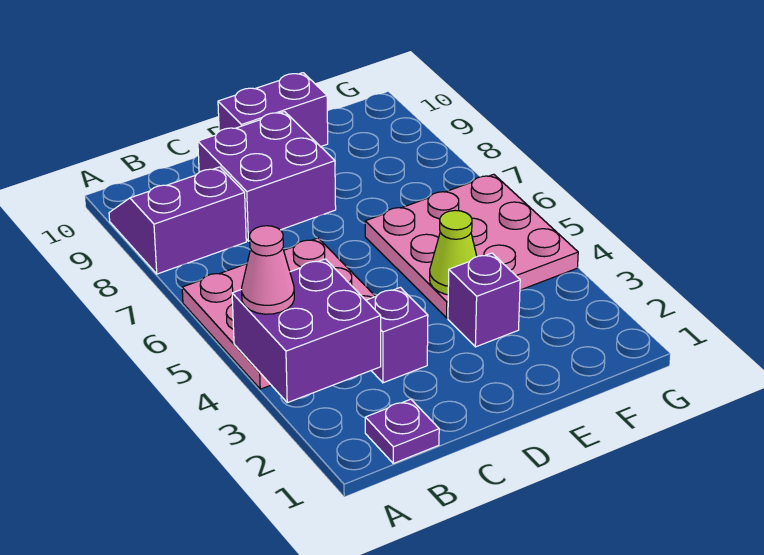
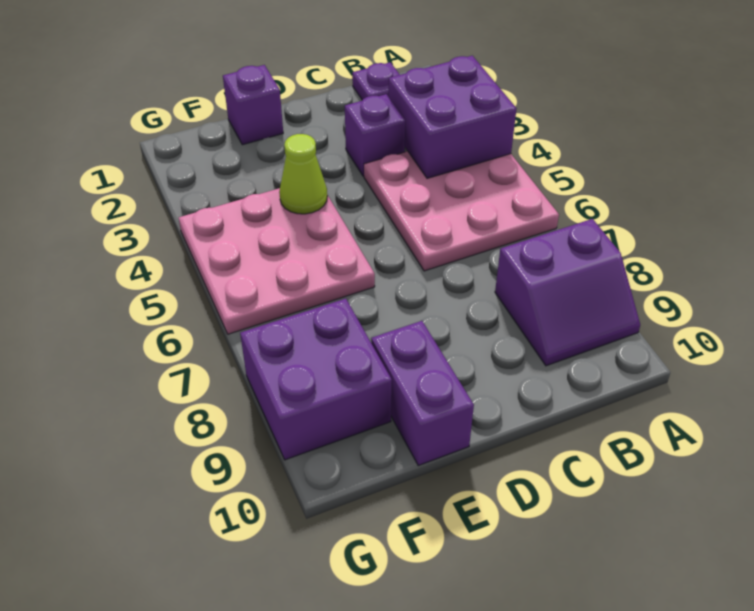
pink cone A4 level 3 -> none
purple brick C8:D9 level 1 -> purple brick F8:G9 level 1
purple brick D10:E10 level 1 -> purple brick E9:E10 level 1
purple brick E3 level 1 -> purple brick E1 level 1

